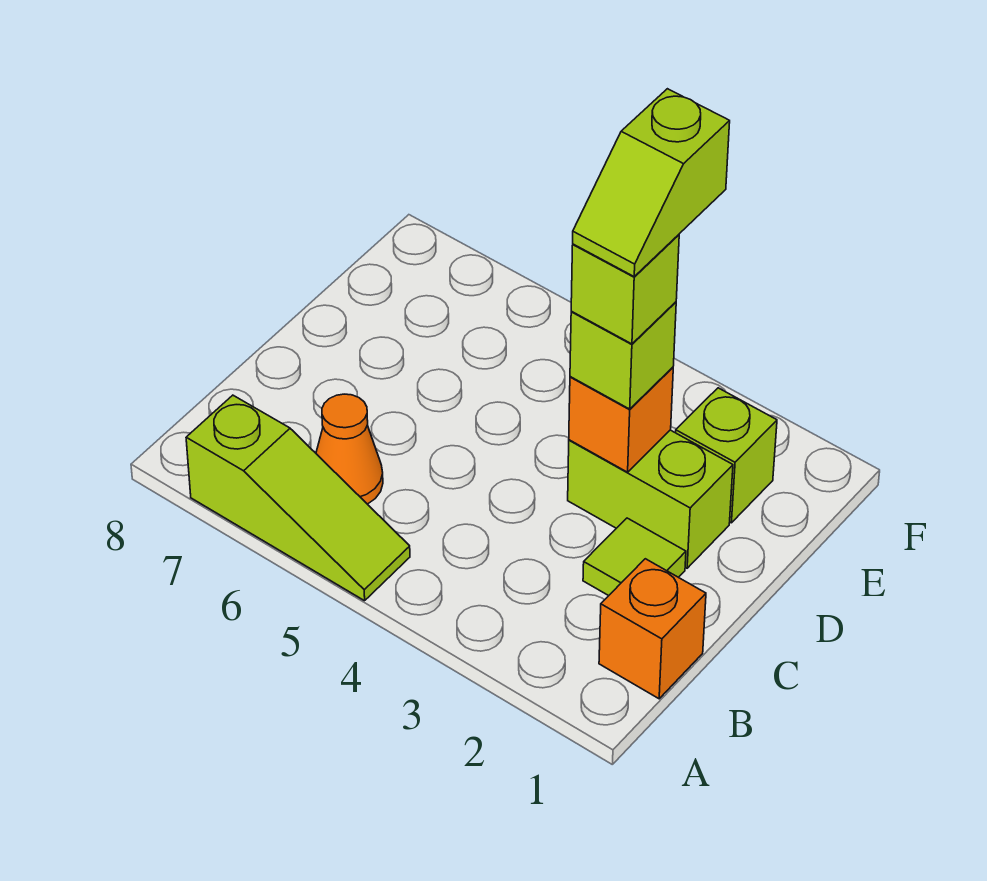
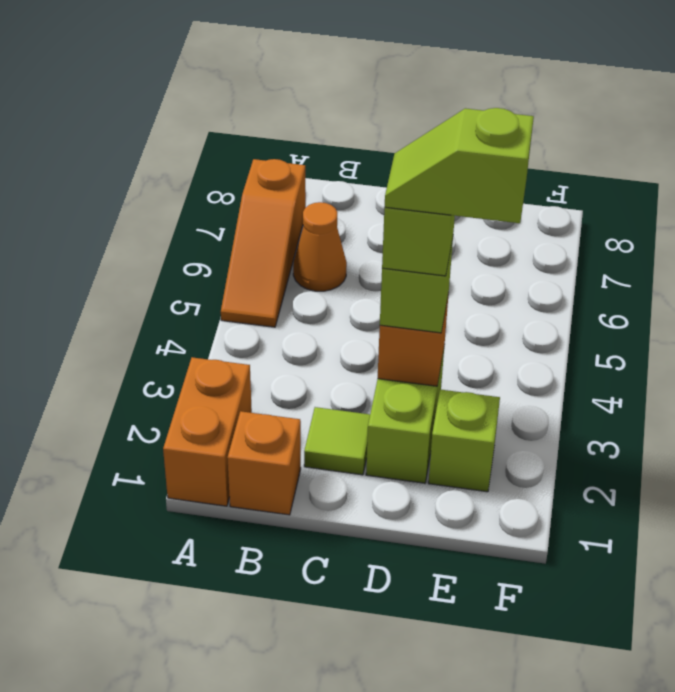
none -> orange brick A1:A2 level 1
lime slope A5:A7 level 1 top 7 -> orange slope A5:A7 level 1 top 7

